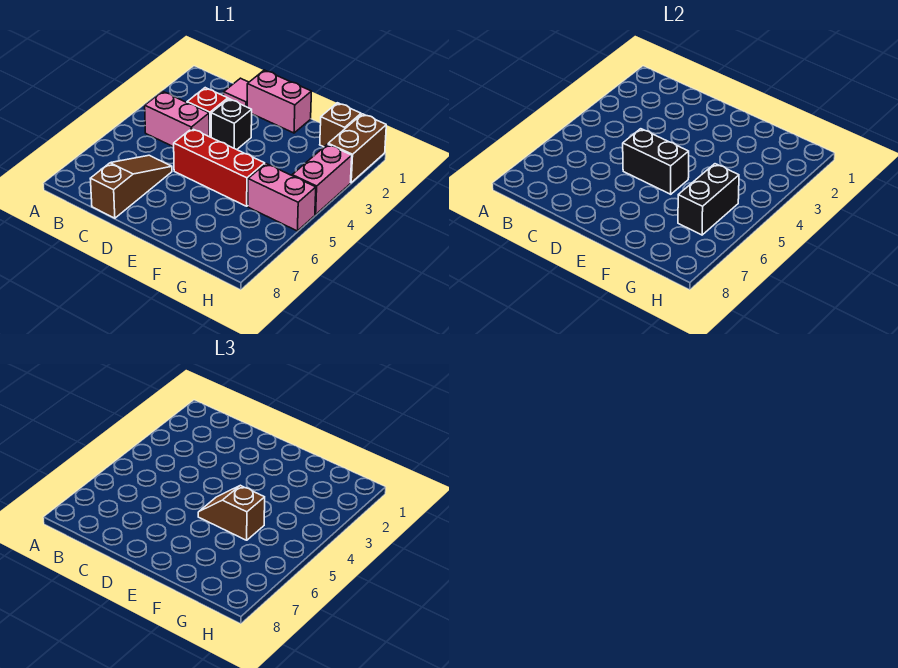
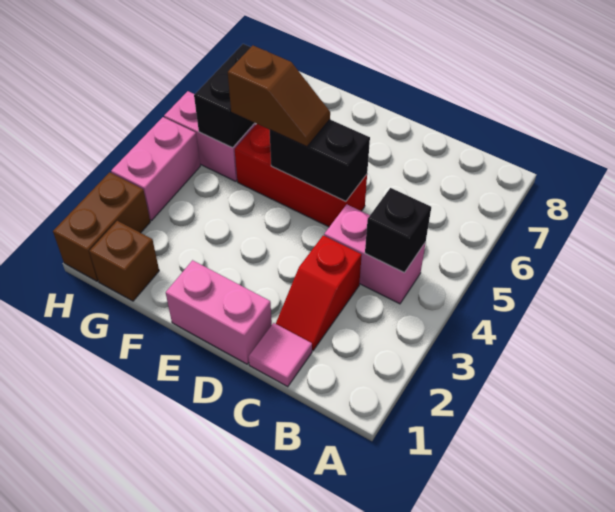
brown slope C6:C8 level 1 top 8 -> none
black brick D3 level 1 -> black brick B4 level 2

